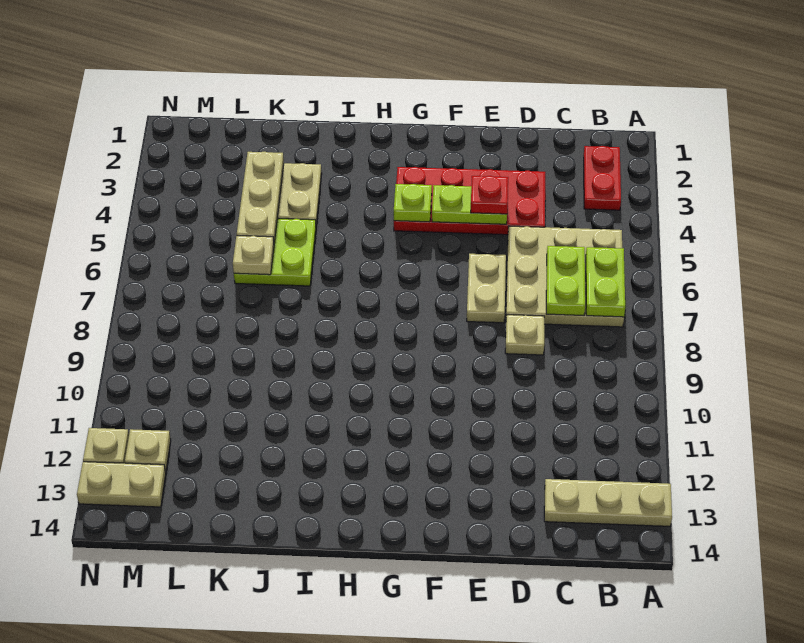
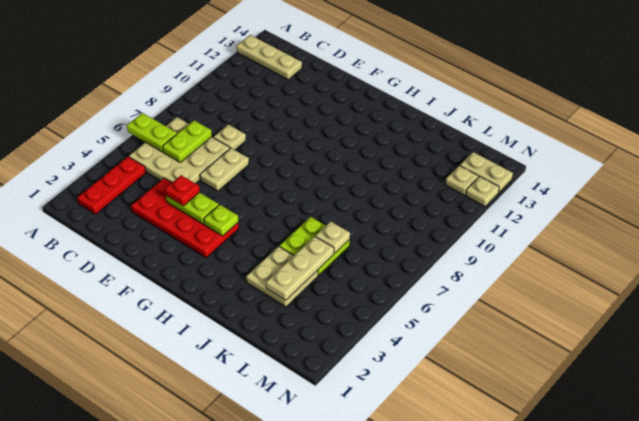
red plate B2:B3 level 1 -> red plate B2:B4 level 1
lime plate B6:B7 level 2 -> lime plate A6:B6 level 2

